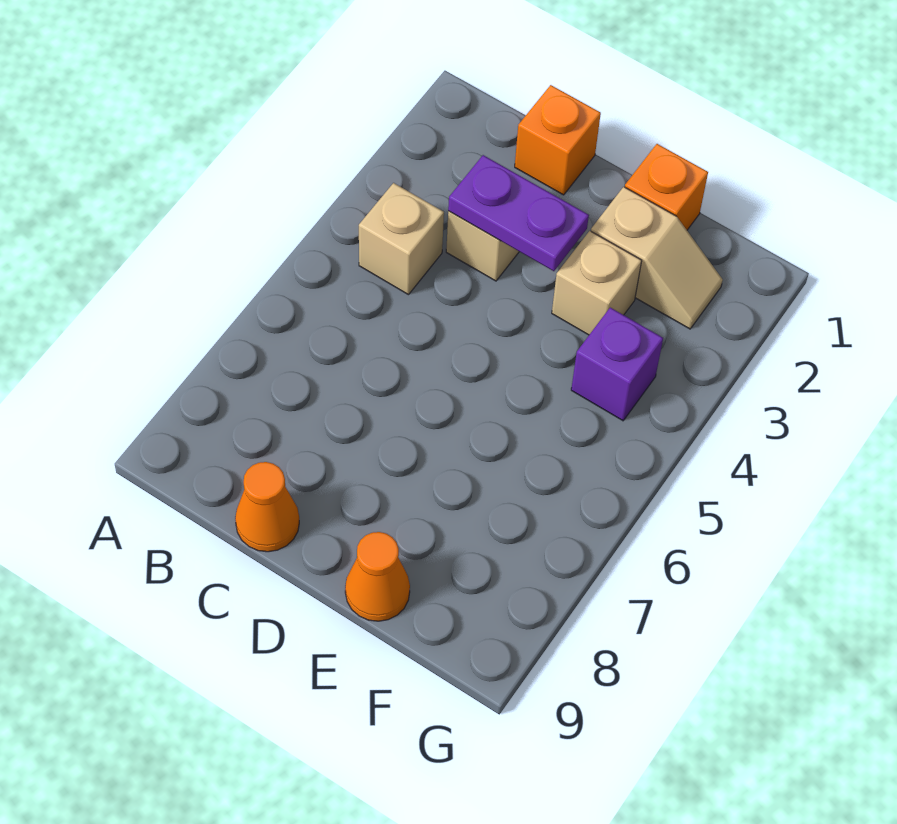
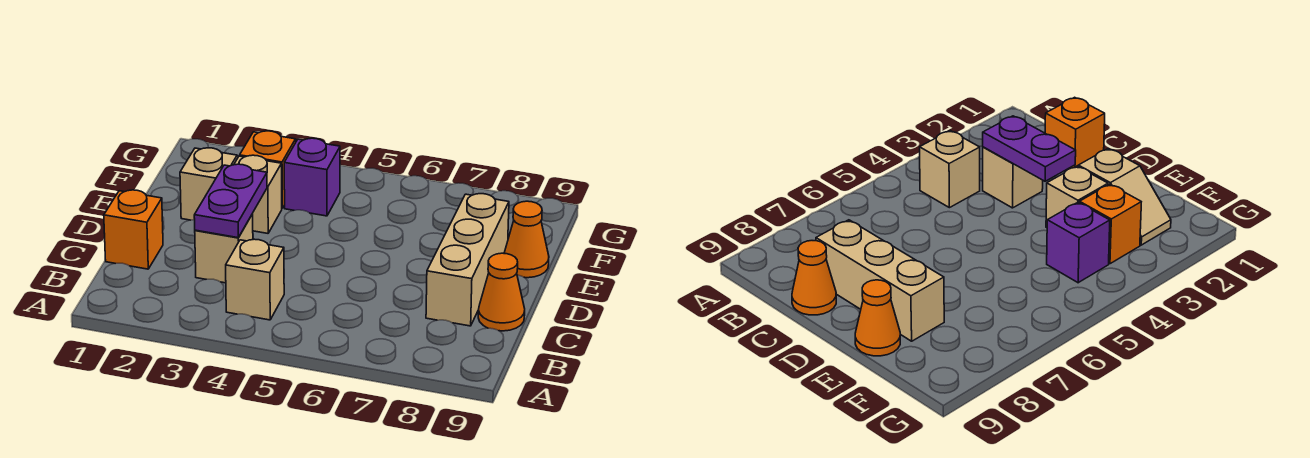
none -> tan brick C8:E8 level 1
orange brick E1 level 1 -> orange brick F3 level 1

